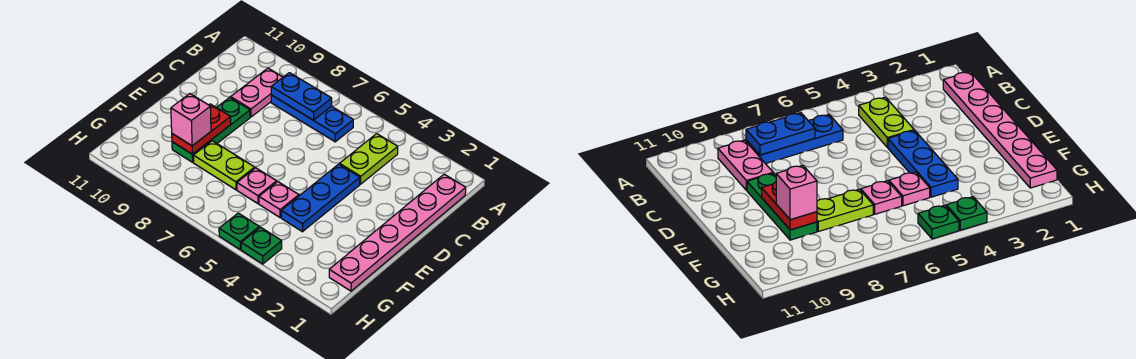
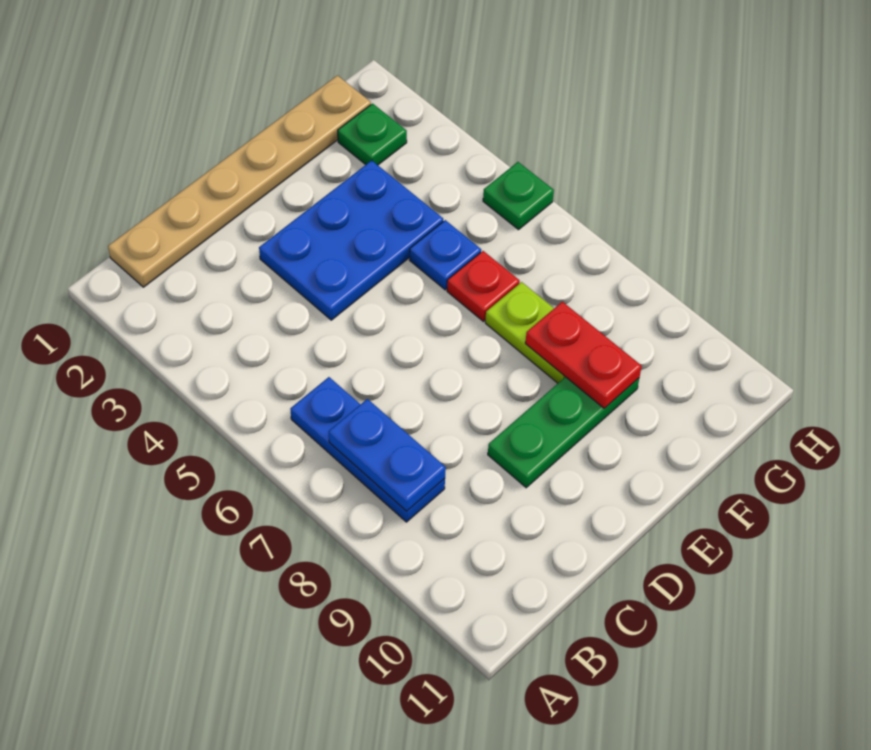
pink plate B1:G1 level 1 -> tan plate B1:G1 level 1
lime plate B4:C4 level 1 -> none
pink plate B9:C9 level 1 -> none
blue plate D4:F4 level 1 -> blue plate D3:F4 level 1
red plate E9:F9 level 2 -> red plate F8:F9 level 2
pink plate F5 level 1 -> blue plate F5 level 1
pink plate F6 level 1 -> red plate F6 level 1
pink brick F9 level 3 -> none
green plate H4 level 1 -> green plate G2 level 1

